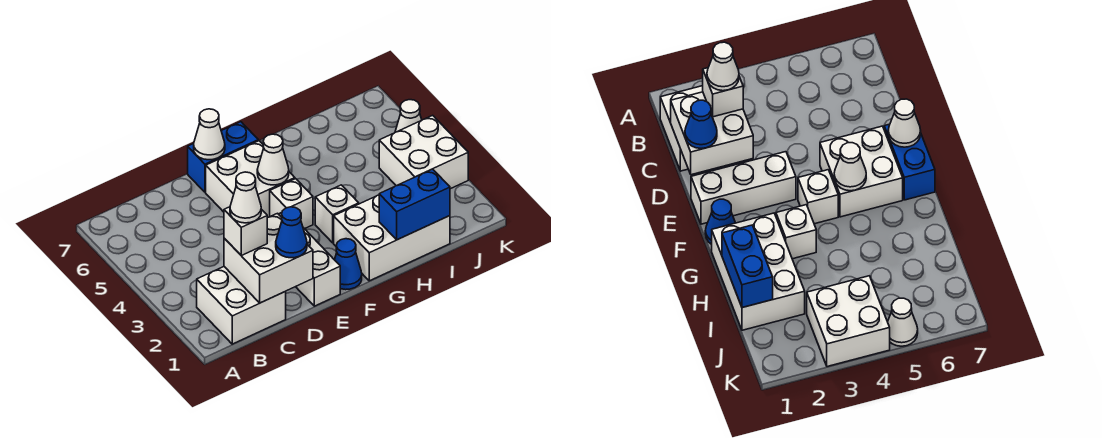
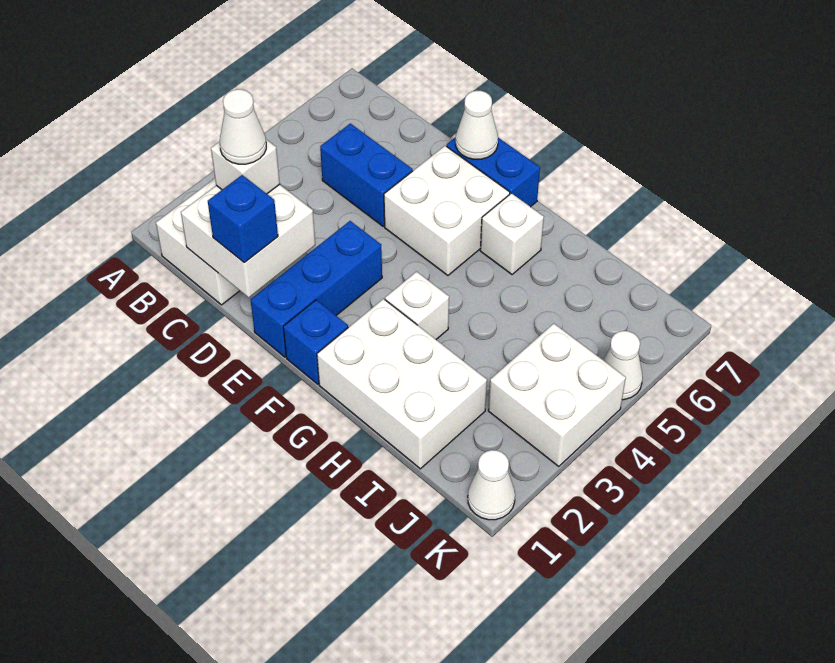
blue cone D1 level 3 -> blue brick D1 level 3
white brick E1:E3 level 1 -> blue brick E1:E3 level 1
blue cone F1 level 1 -> blue brick F1 level 1
white brick F4 level 1 -> white brick G6 level 1
white cone F5 level 2 -> white cone K1 level 1
blue brick H1:I1 level 2 -> blue brick C5:D5 level 1

